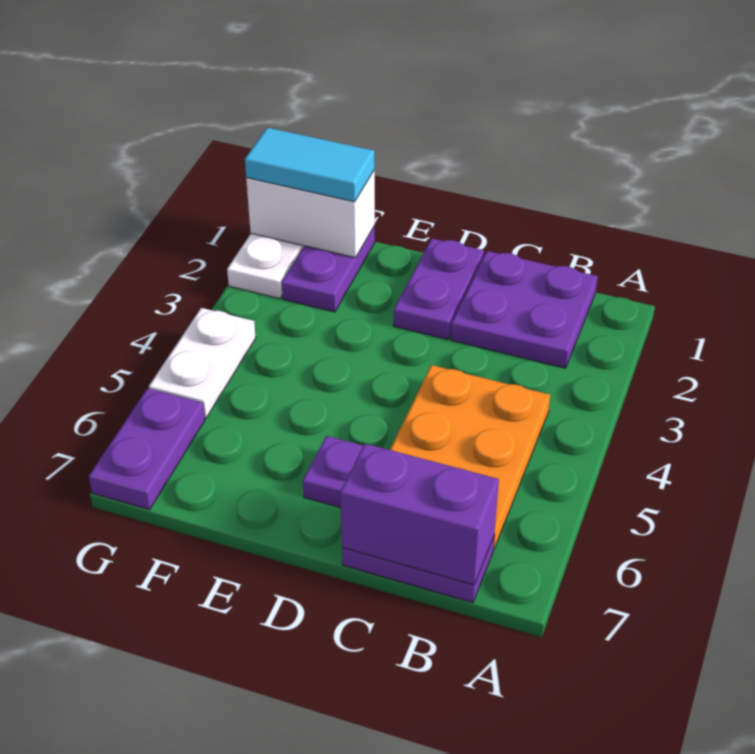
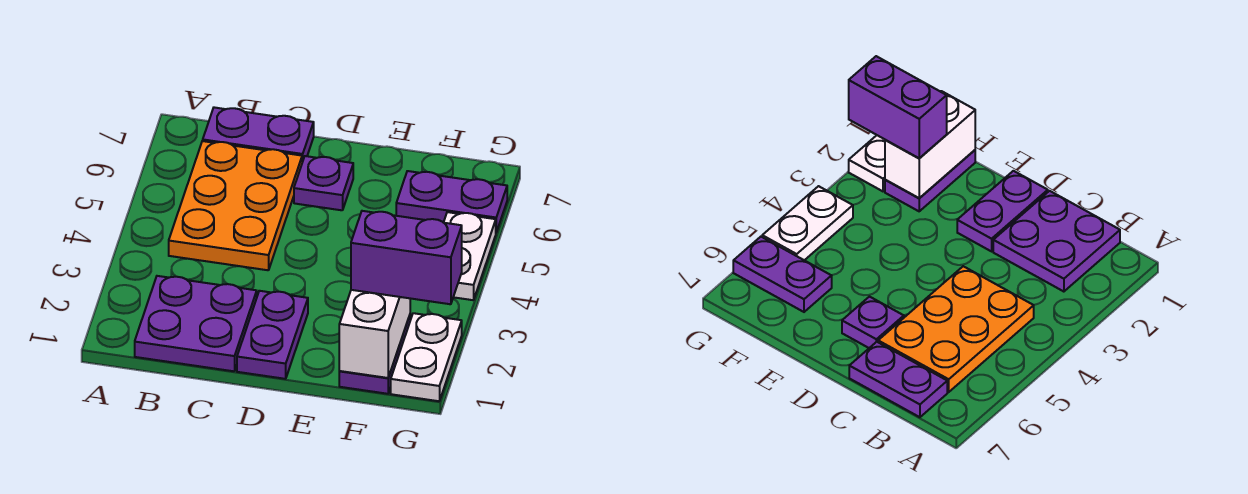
purple brick B7:C7 level 2 -> purple brick F2:G2 level 3
white brick F1:G1 level 2 -> white brick F1:F2 level 2
cyan tile F1:G1 level 3 -> none
purple plate G6:G7 level 1 -> purple plate F6:G6 level 1

